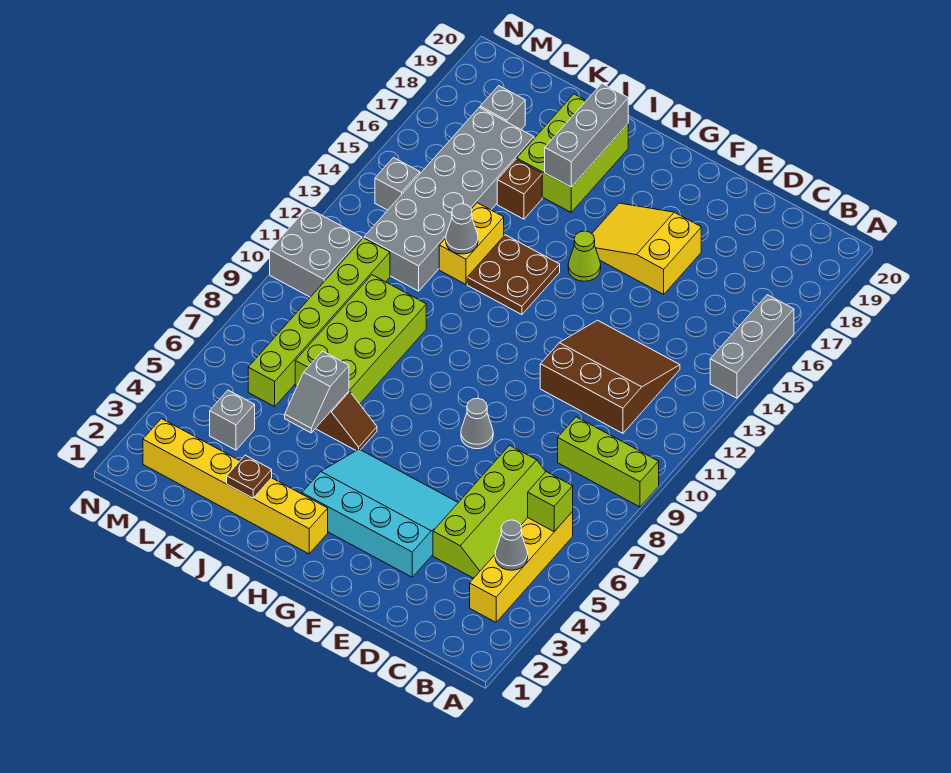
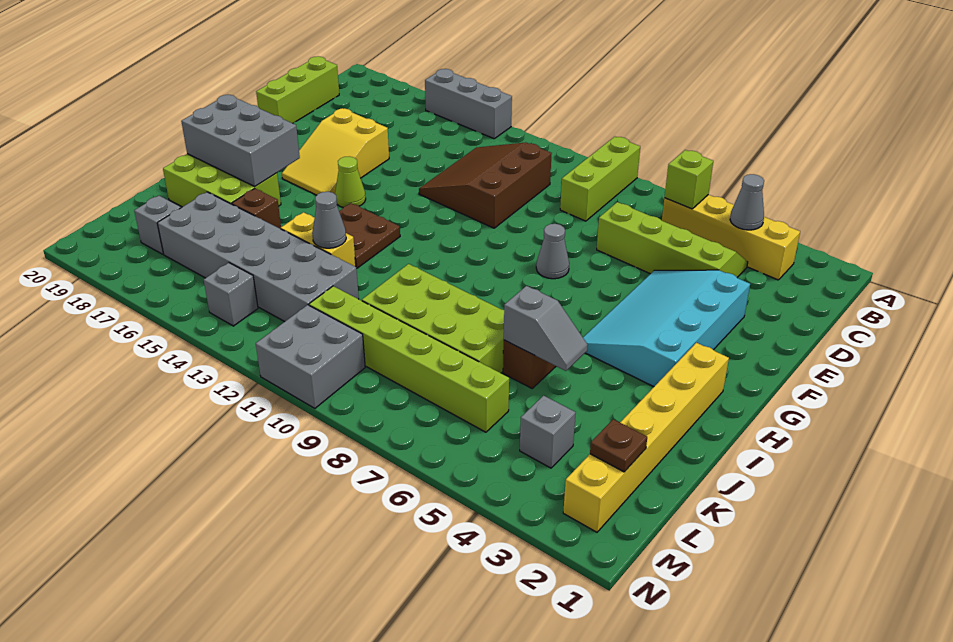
none -> lime brick C20:E20 level 1
grey brick I17:I19 level 2 -> grey brick H17:I19 level 2
brown plate J2 level 2 -> brown plate L2 level 2

